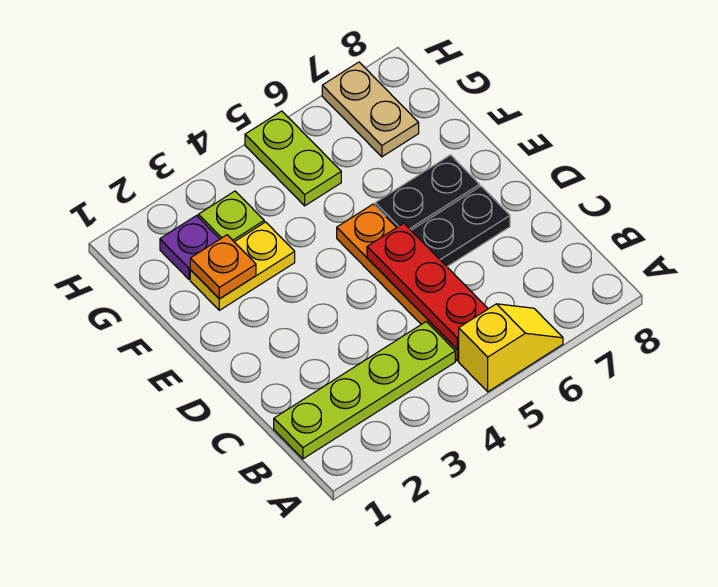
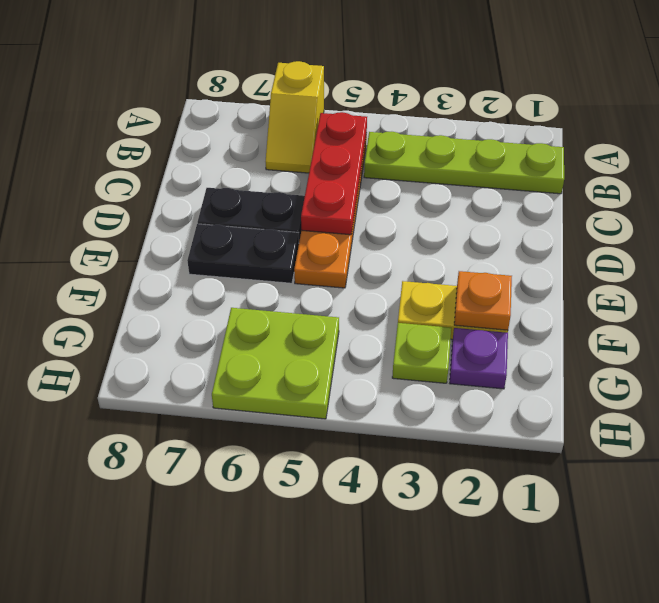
yellow slope A5:A6 level 1 top 5 -> yellow slope A6:B6 level 1 top A
lime plate G5:H5 level 1 -> lime plate G5:H6 level 1
tan plate G7:H7 level 1 -> none

